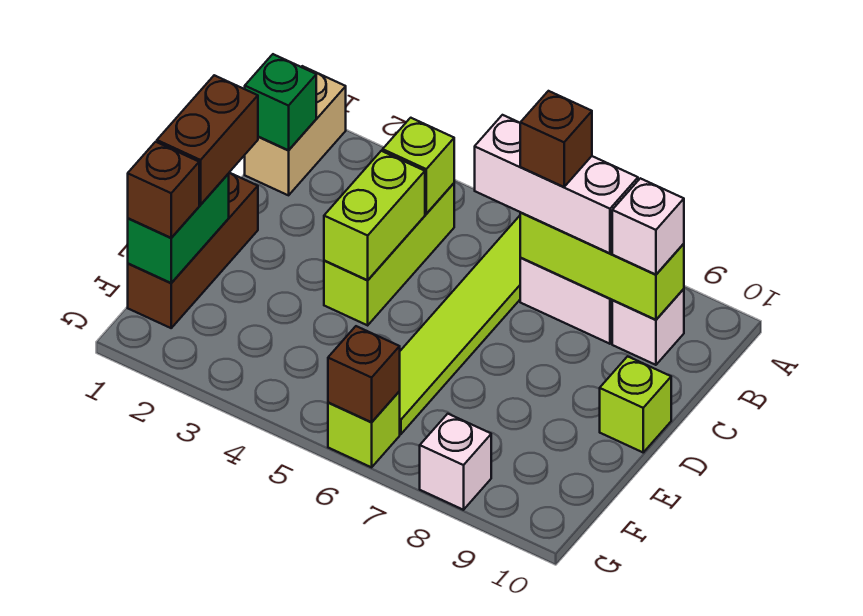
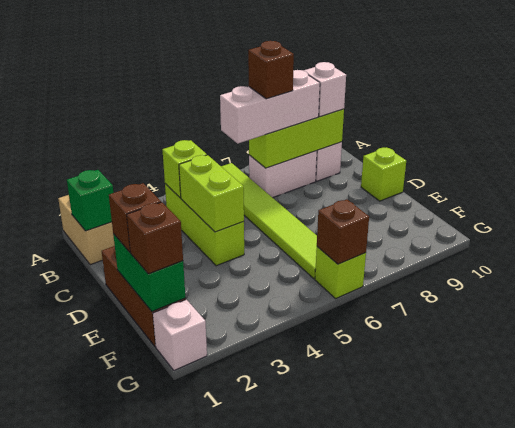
brown brick D1:E1 level 3 -> brown brick E1 level 3
white brick G8 level 1 -> white brick G1 level 1

